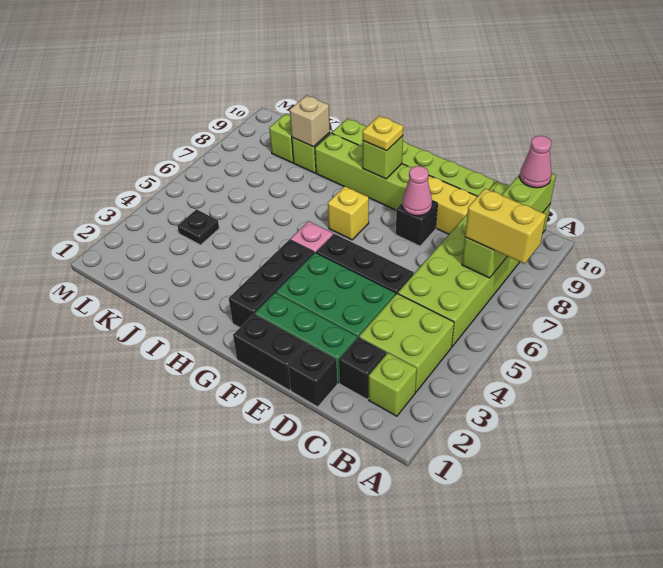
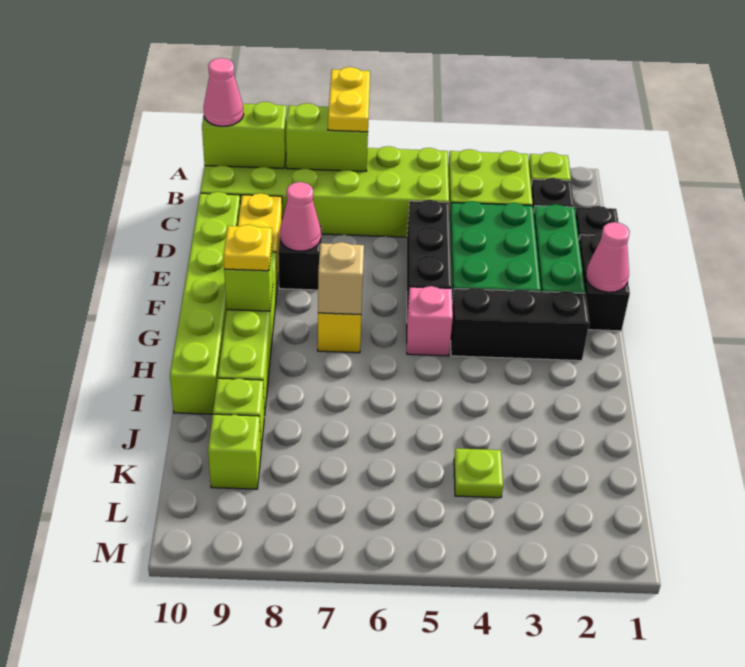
yellow brick A7:B7 level 3 -> yellow plate A7:B7 level 3
none -> pink cone F1 level 2
tan brick J9 level 2 -> tan brick G7 level 2
black plate K4 level 1 -> lime plate K4 level 1

